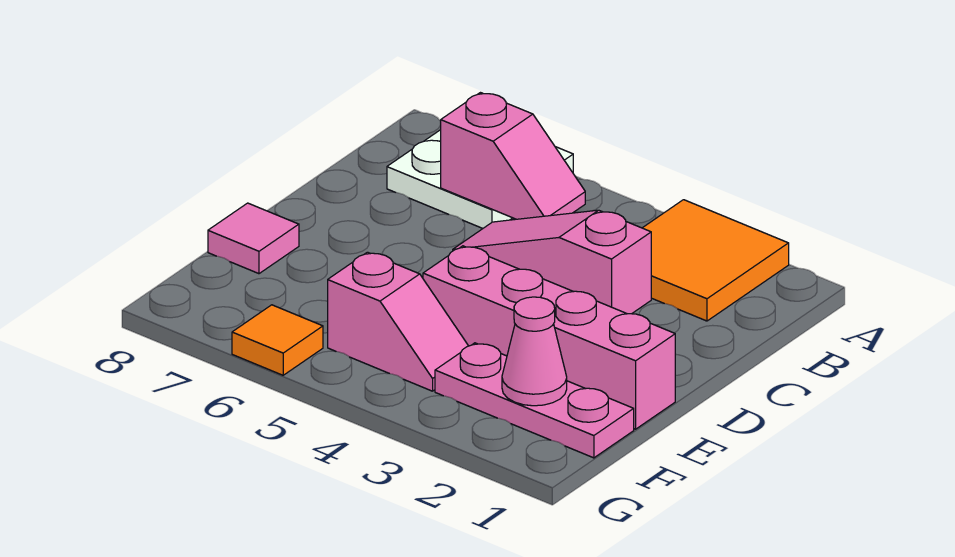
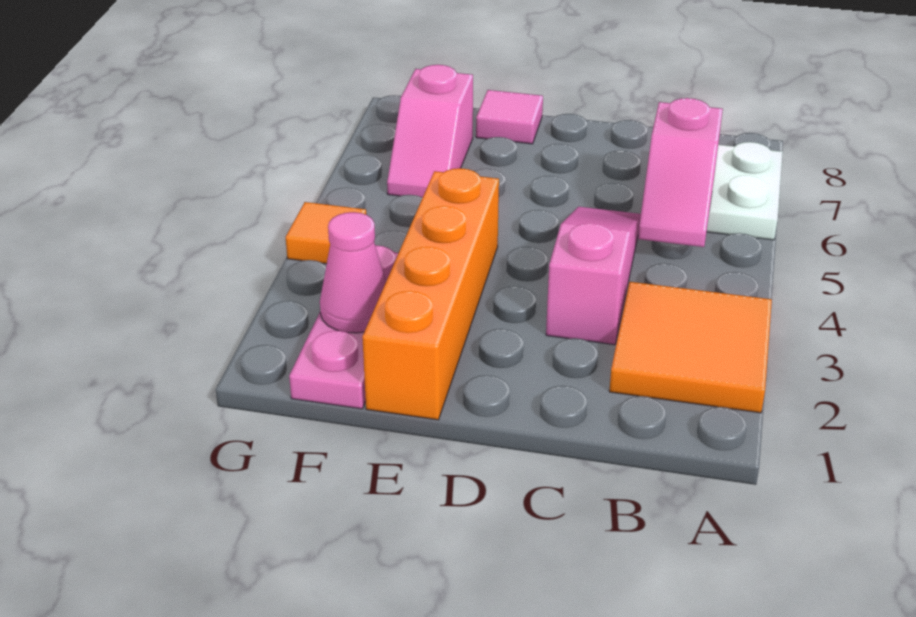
pink brick E1:E4 level 1 -> orange brick E1:E4 level 1
pink slope F4:F5 level 1 top 5 -> pink slope F6:F7 level 1 top 7
orange tile G6 level 1 -> orange tile G4 level 1

